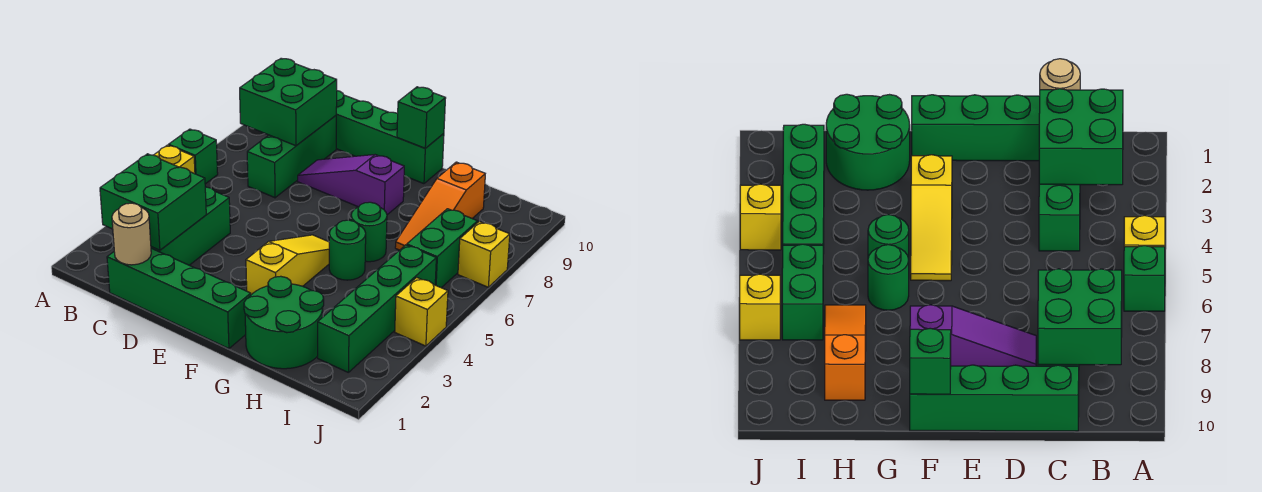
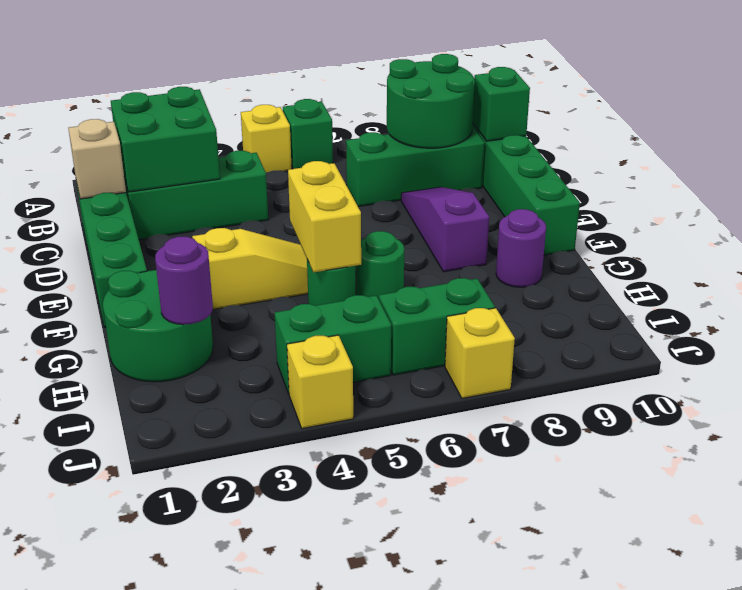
green brick B8:C9 level 2 -> green round brick B8:C9 level 2
tan round brick C1 level 2 -> tan brick C1 level 2
none -> yellow brick F5:G5 level 2
green brick F10 level 2 -> green brick C10 level 2
none -> purple round brick G9 level 1
none -> purple round brick H2 level 2
orange slope H7:H9 level 1 top 9 -> none
green brick I2:I5 level 1 -> green brick I4:I5 level 1

